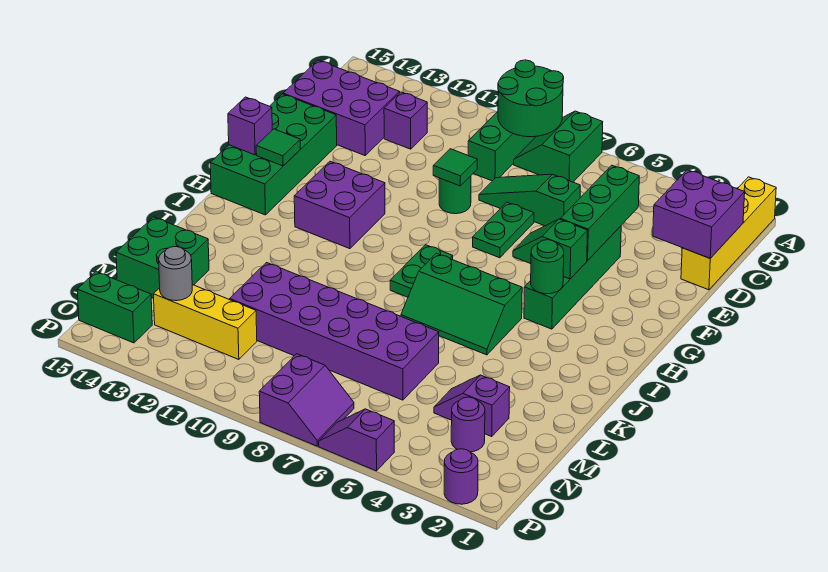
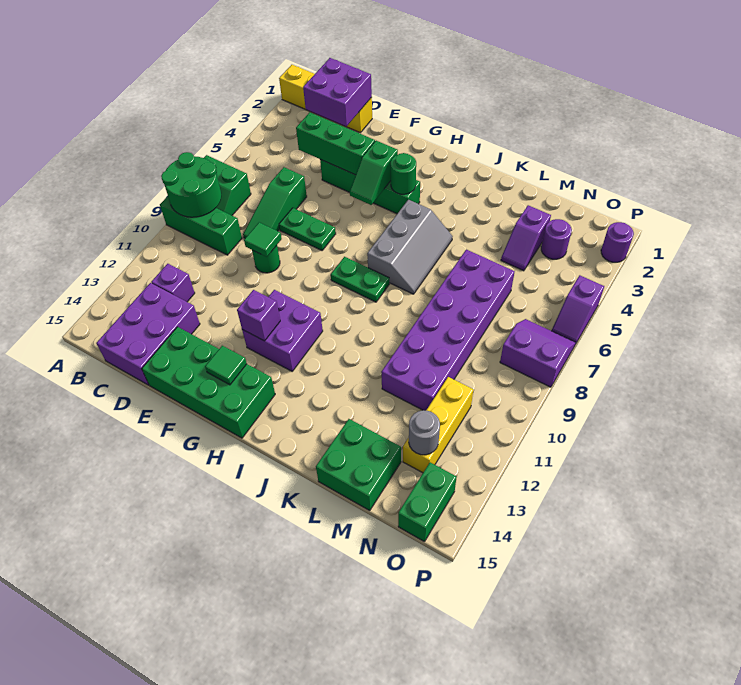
purple brick G15 level 2 -> purple brick G12 level 2
green slope I5:J7 level 1 top I -> grey slope I5:J7 level 1 top I

